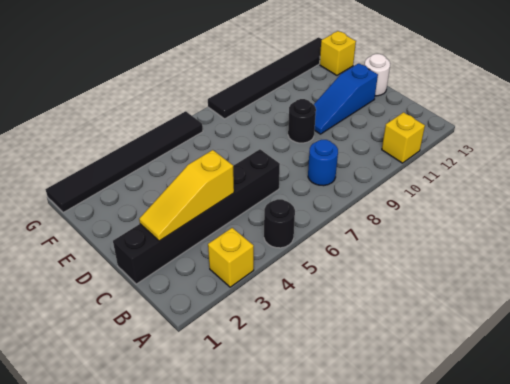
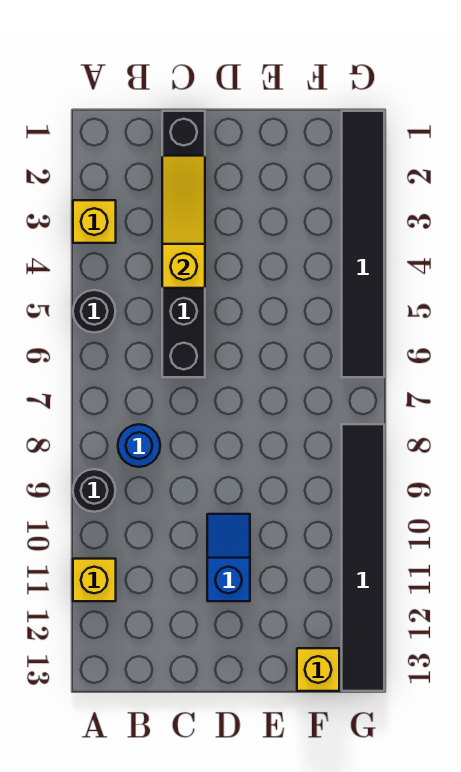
black round brick D9 level 1 -> black round brick A9 level 1
blue slope D10:D12 level 1 top 12 -> blue slope D10:D11 level 1 top 11
white round brick D13 level 1 -> none

